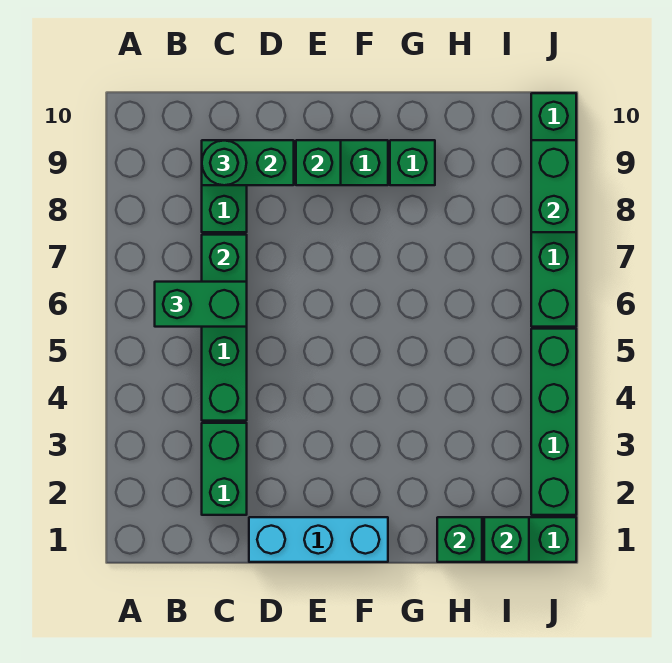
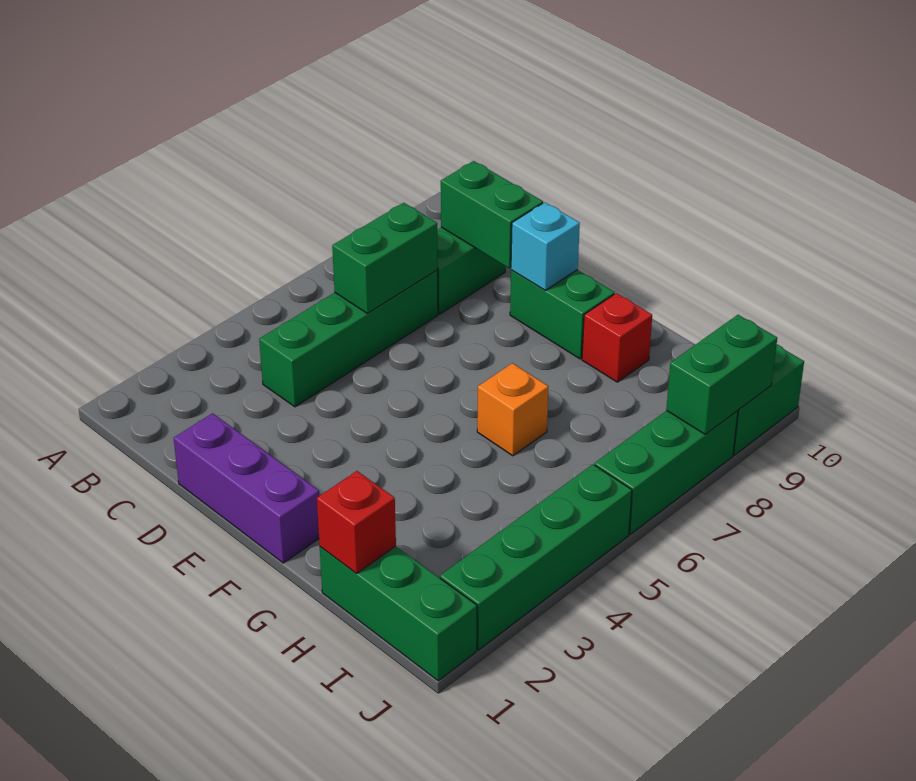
green brick B6:C6 level 3 -> none
green brick C2:C3 level 1 -> none
green round brick C9 level 3 -> none
cyan brick D1:F1 level 1 -> purple brick D1:F1 level 1
green brick E9 level 2 -> cyan brick E9 level 2
none -> orange brick G6 level 1
green brick G9 level 1 -> red brick G9 level 1
green brick H1 level 2 -> red brick H1 level 2
green brick I1 level 2 -> none

